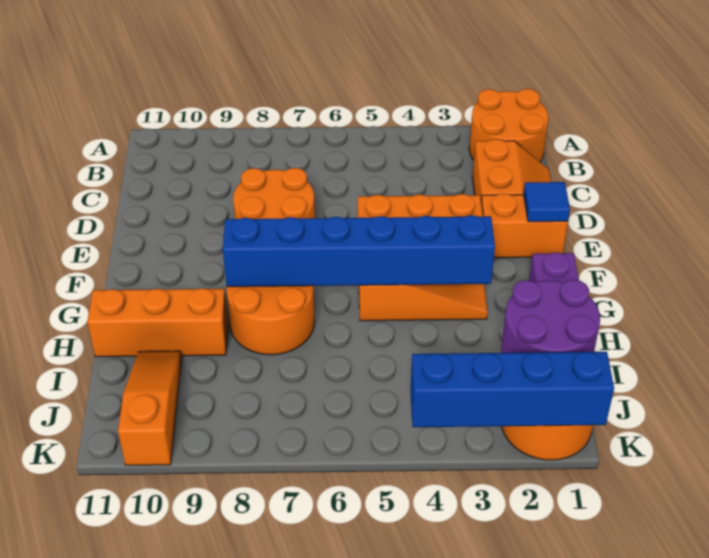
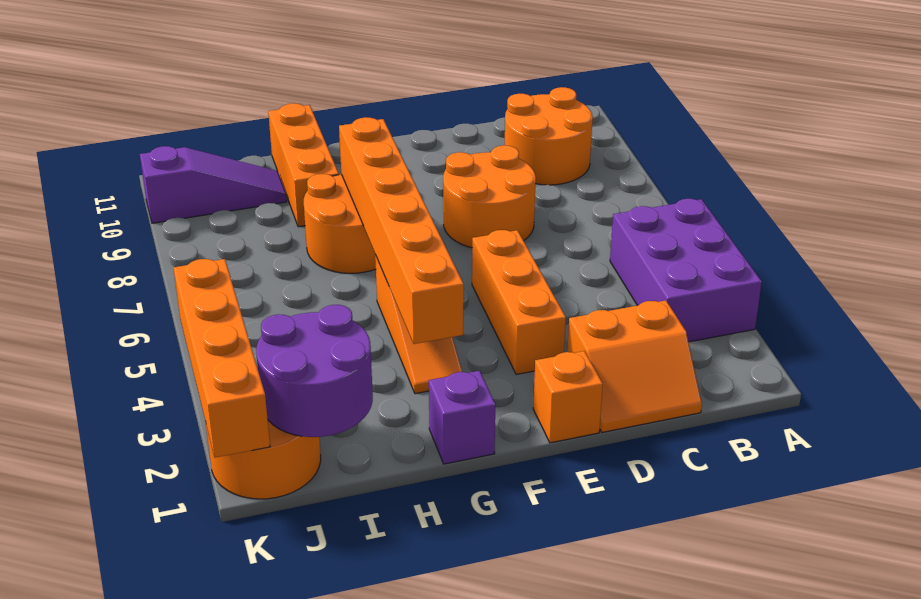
orange round brick A1:B2 level 1 -> orange round brick B9:C10 level 1
none -> purple brick A3:B5 level 1
orange brick E1:E2 level 1 -> orange brick E1 level 1
blue tile E1 level 2 -> none
blue brick G3:G8 level 2 -> orange brick G3:G8 level 2
orange slope I10:K10 level 1 top K -> purple slope I10:K10 level 1 top K
blue brick K1:K4 level 2 -> orange brick K1:K4 level 2

